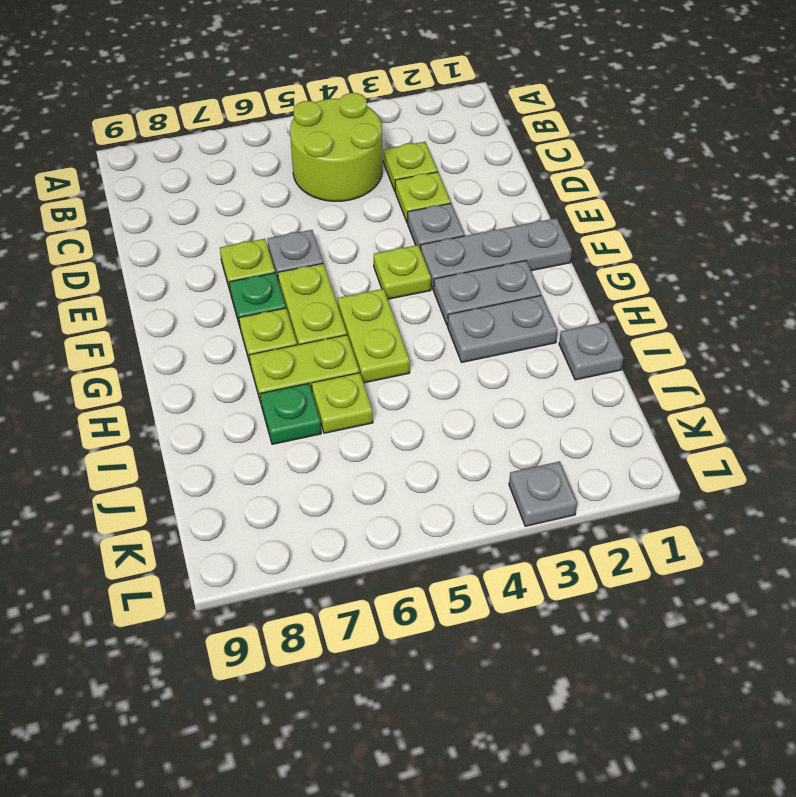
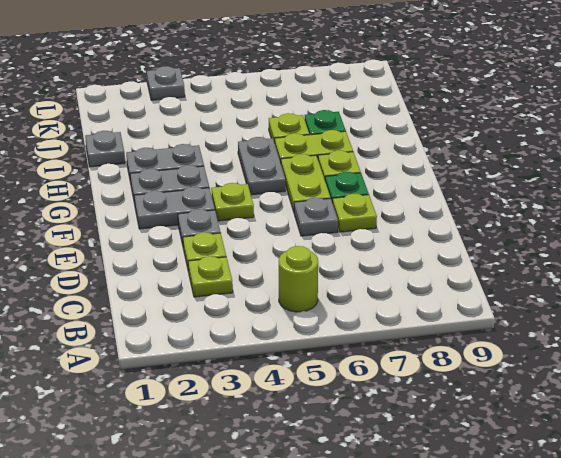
lime round brick B4:C5 level 1 -> lime round brick B5 level 1
grey plate F1:F3 level 1 -> grey plate F2:F3 level 1
lime plate G5:H5 level 1 -> grey plate G5:H5 level 1

